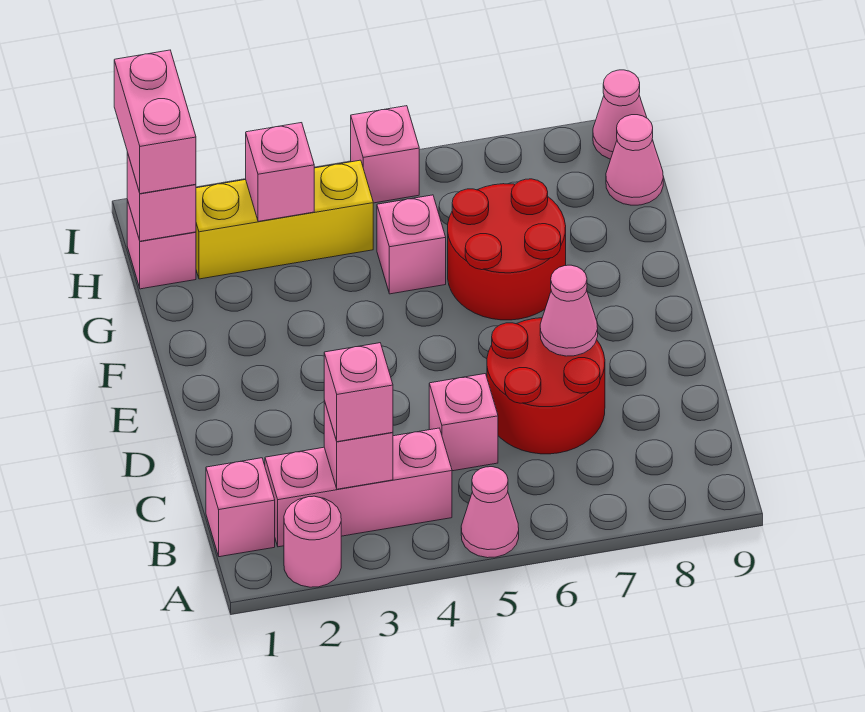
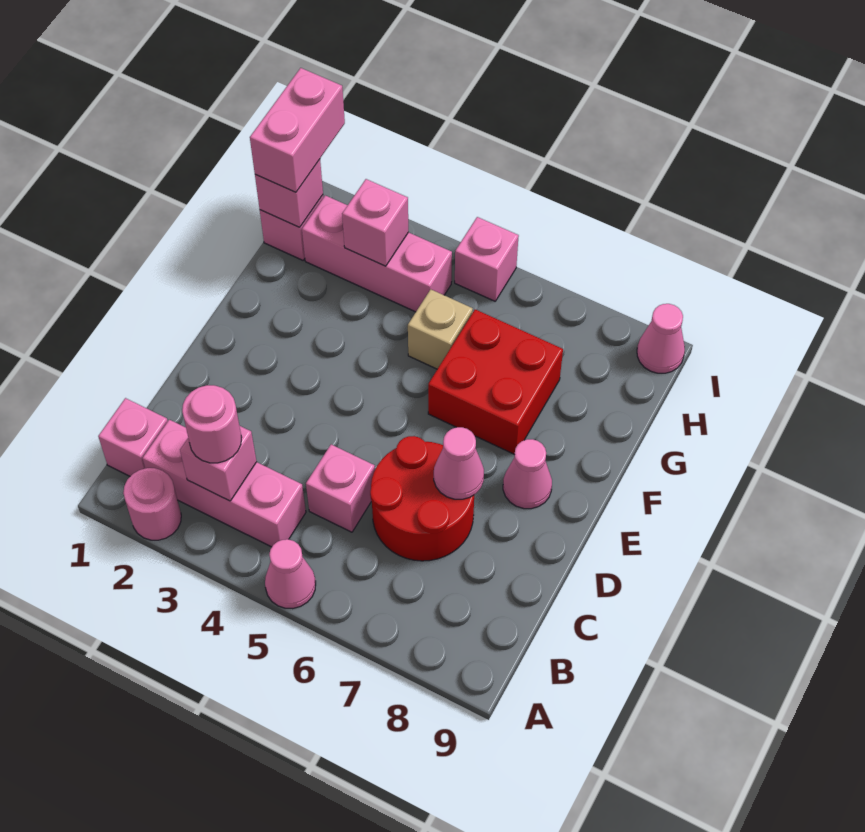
pink brick B3 level 3 -> pink round brick B3 level 3
red round brick F6:G7 level 1 -> red brick F6:G7 level 1
pink brick G5 level 1 -> tan brick G5 level 1
yellow brick H2:H4 level 1 -> pink brick H2:H4 level 1
pink cone H9 level 1 -> pink cone E8 level 1

